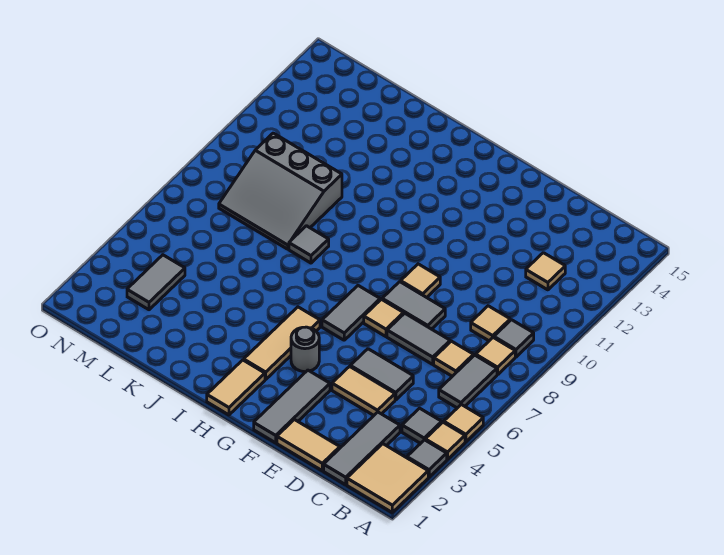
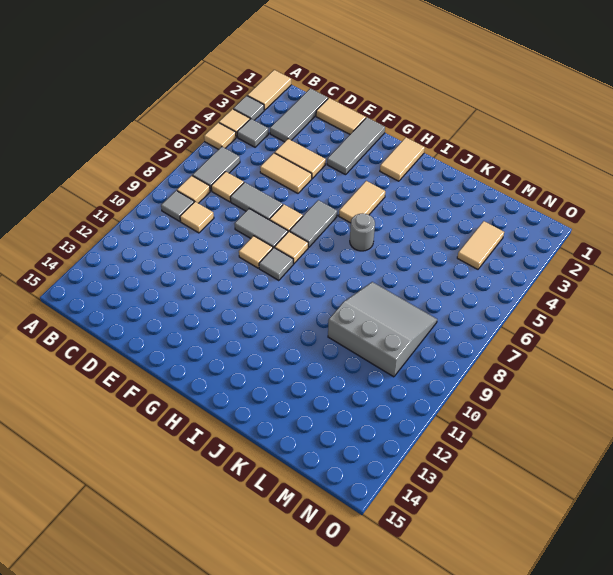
tan tile A1:B2 level 1 -> tan tile A1:A2 level 1
tan tile C12 level 1 -> tan tile G8 level 1
grey tile D5:E5 level 1 -> tan tile D5:E5 level 1
grey round brick G4 level 1 -> grey round brick I6 level 1
tan tile H3:H5 level 1 -> tan tile H4:H5 level 1
grey tile J8 level 1 -> grey tile G9 level 1
grey tile M3:M4 level 1 -> tan tile M3:M4 level 1

